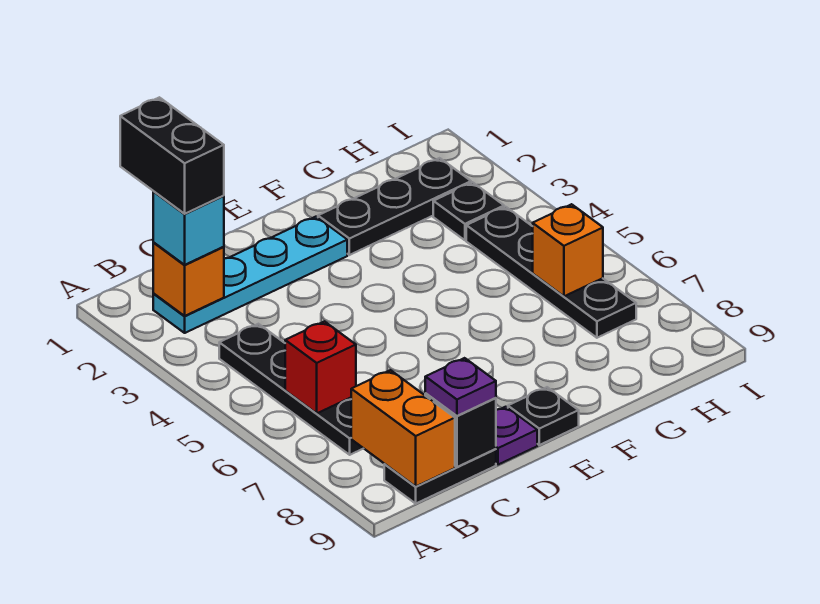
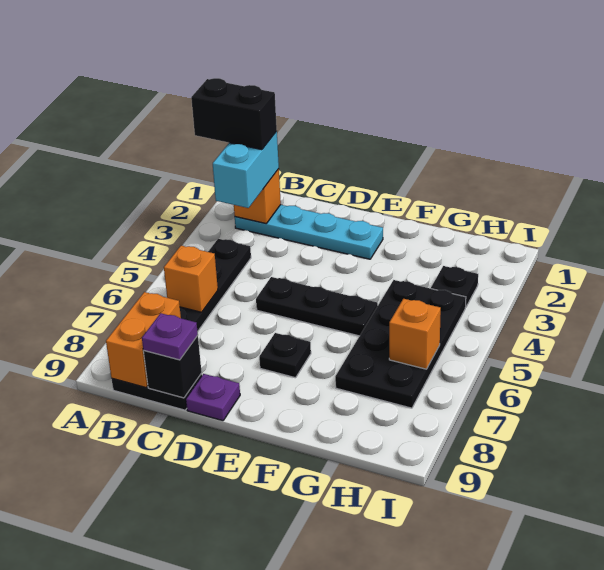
black brick B1:B2 level 4 -> black brick A2:B2 level 4
cyan brick B2 level 3 -> cyan brick B2:B3 level 3
red brick B6 level 2 -> orange brick B6 level 2
black plate E9 level 1 -> black plate E7 level 1
black plate F2:H2 level 1 -> black plate D5:F5 level 1
black plate H4:H7 level 1 -> black plate G4:H7 level 1

